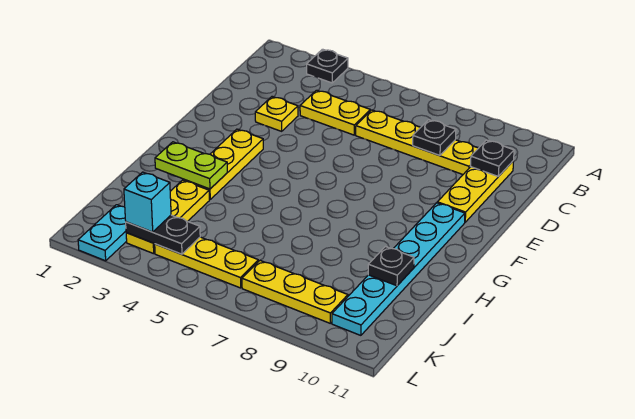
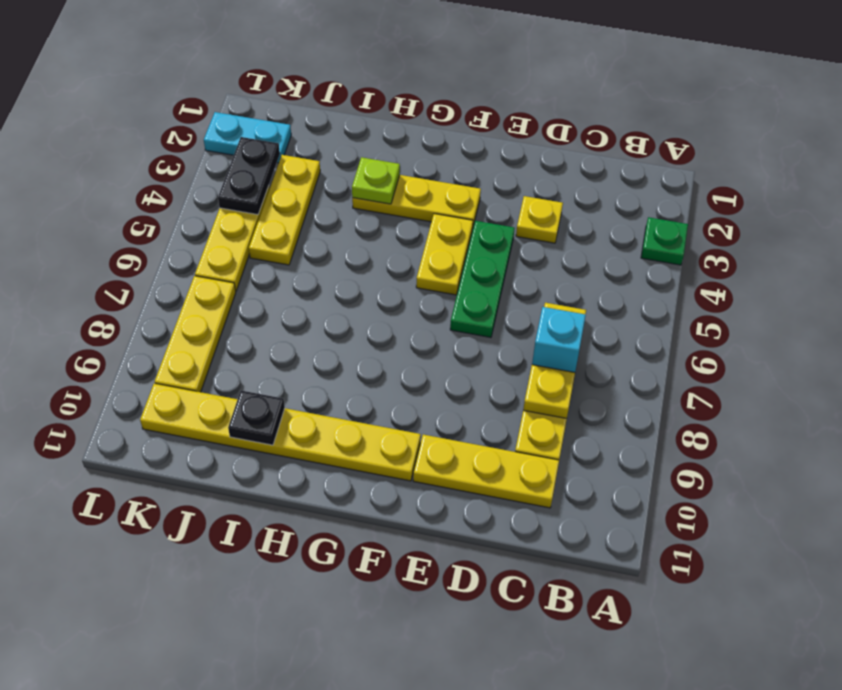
black plate A3 level 1 -> green plate A3 level 1
yellow plate C4:C5 level 1 -> yellow plate F4:F5 level 1
black plate C8 level 2 -> yellow plate C8 level 2
black plate C10 level 2 -> none
none -> green plate E4:E6 level 1
cyan plate F10:K10 level 1 -> yellow plate F10:K10 level 1
lime plate H2:H3 level 2 -> lime plate H3 level 2
yellow plate I3:K3 level 1 -> yellow plate J3:J5 level 1
cyan brick K3 level 3 -> cyan brick C7 level 2

